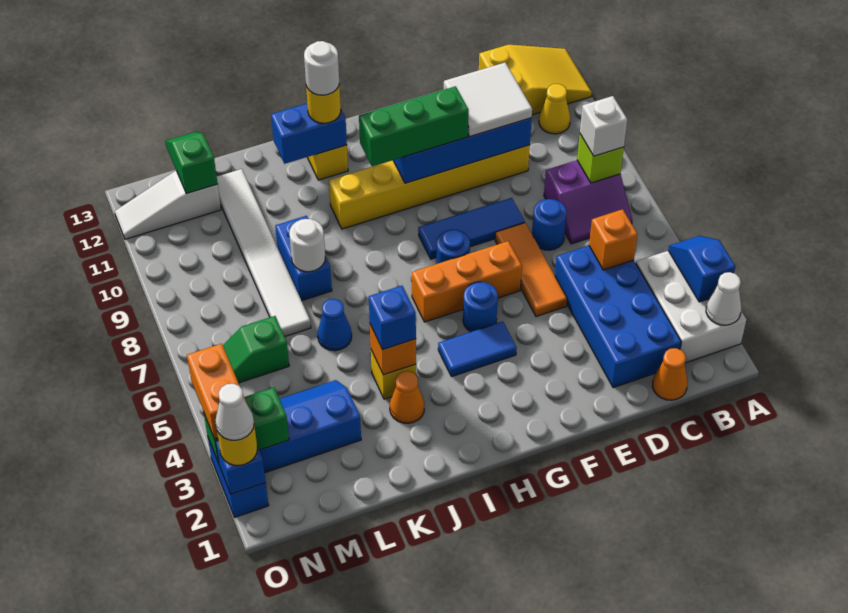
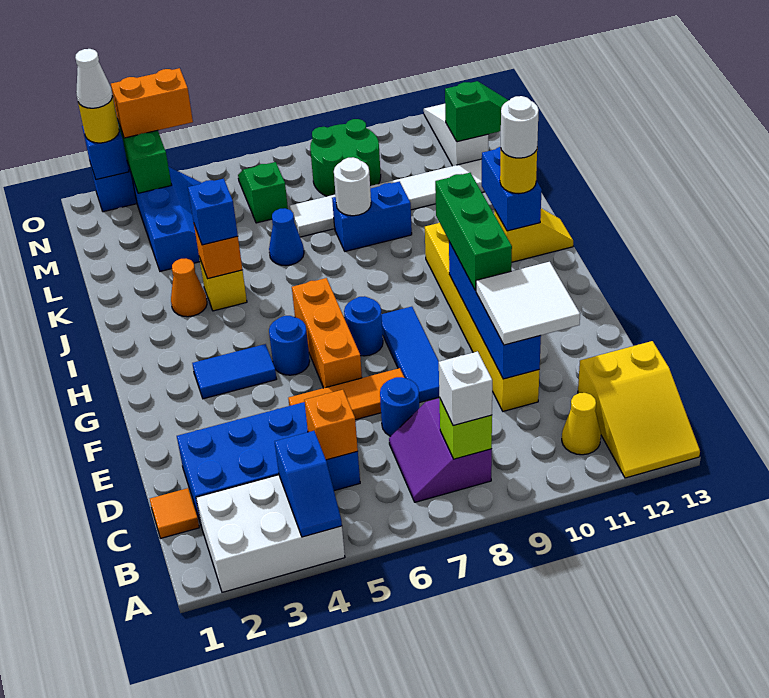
white cone A2 level 2 -> none
blue slope A3:A4 level 2 top 3 -> blue slope A4:B4 level 2 top B
orange cone C1 level 1 -> orange tile C1 level 1
blue tile G4:H4 level 1 -> blue tile G3:G4 level 1
none -> green round brick M8:N9 level 1

